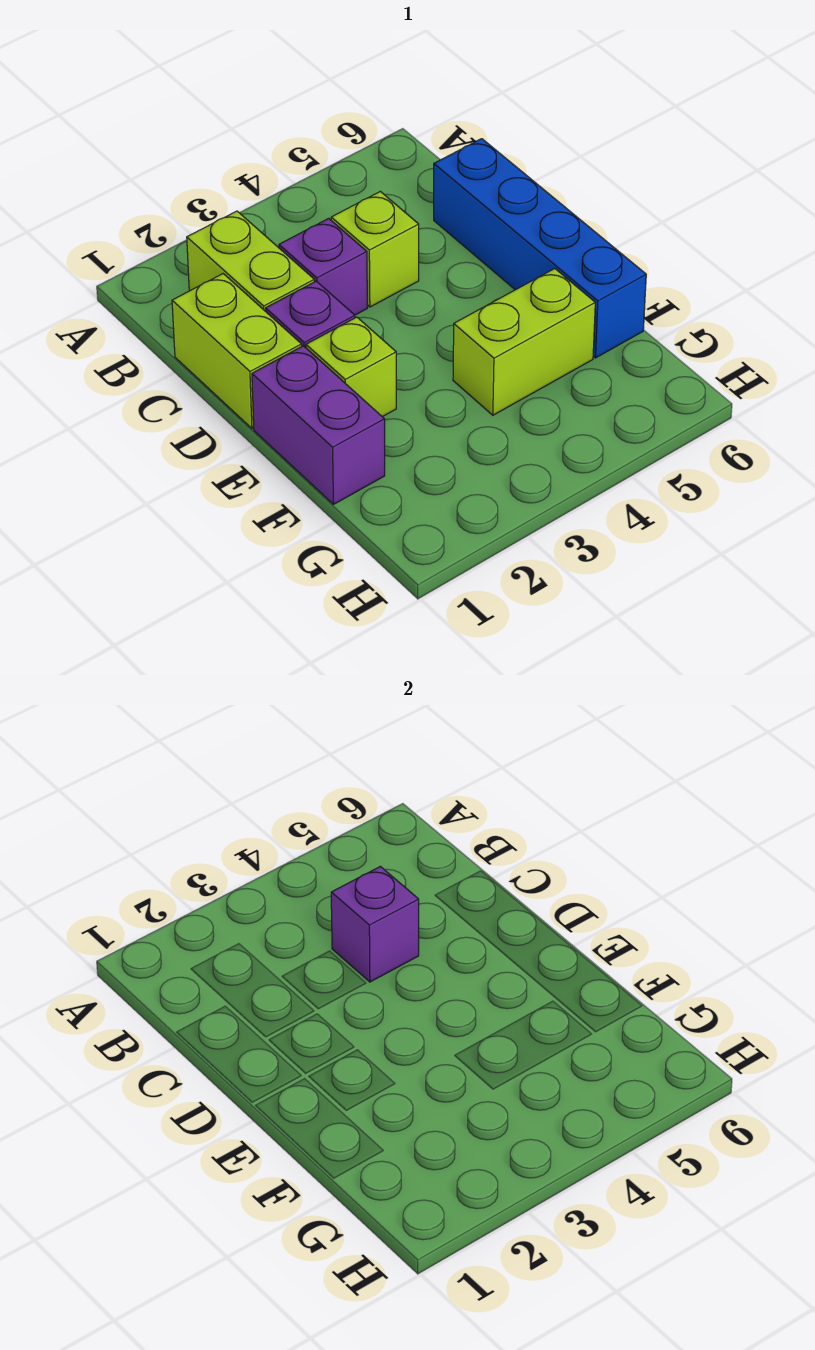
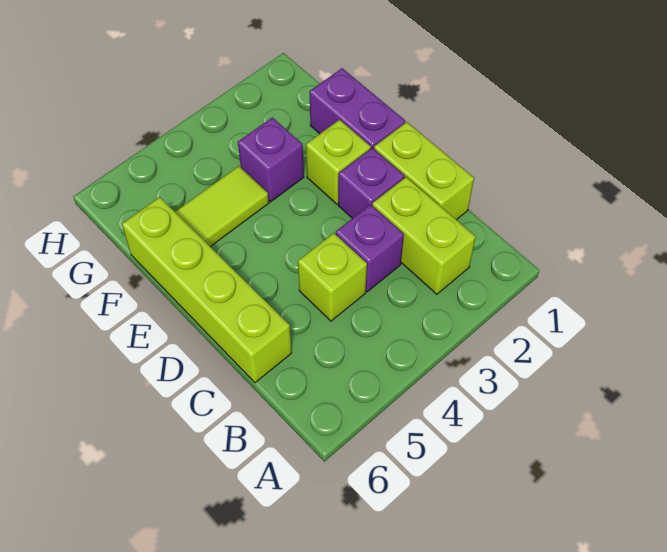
purple brick C4 level 2 -> purple brick F3 level 1
blue brick C6:F6 level 1 -> lime brick C6:F6 level 1
lime brick F4:F5 level 1 -> lime tile F4:F5 level 1

